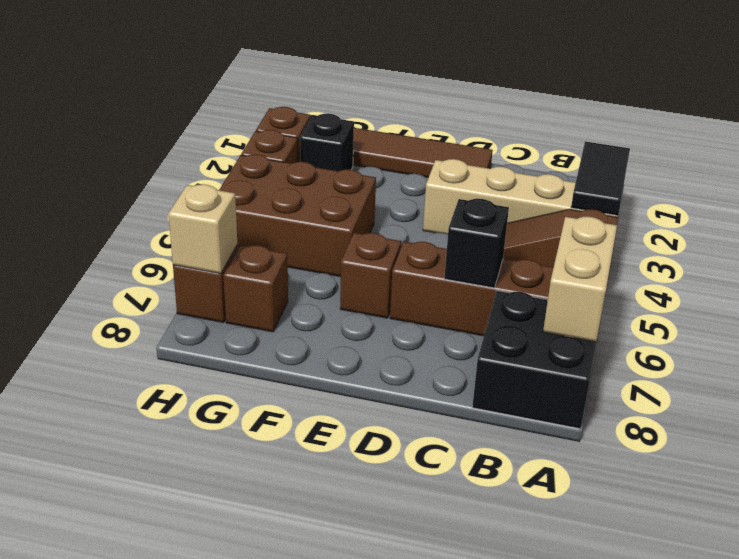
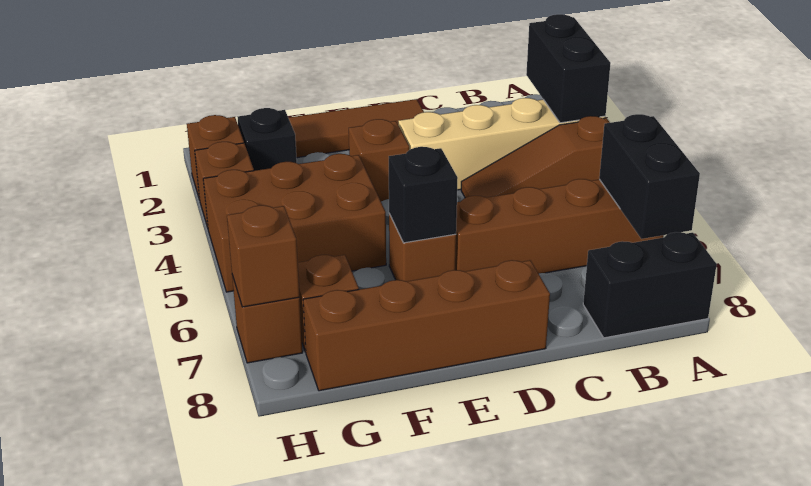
black tile A2:A3 level 2 -> black brick A2:A3 level 2
tan brick A6:A7 level 2 -> black brick A6:A7 level 2
black brick A7:B8 level 1 -> black brick A8:B8 level 1
black brick C6 level 2 -> black brick E6 level 2
none -> brown brick D8:G8 level 1
none -> brown brick E3 level 1
tan brick H7 level 2 -> brown brick H7 level 2

